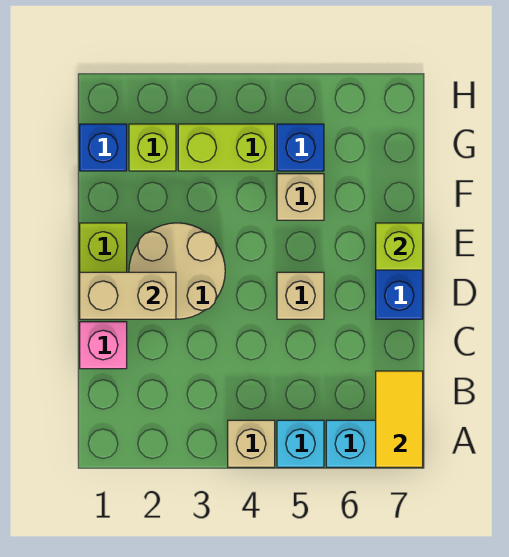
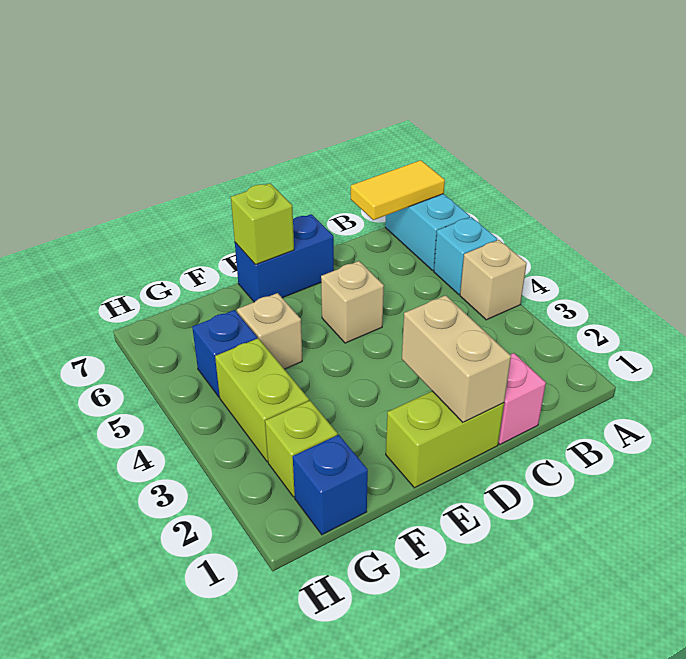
tan round brick D2:E3 level 1 -> none

